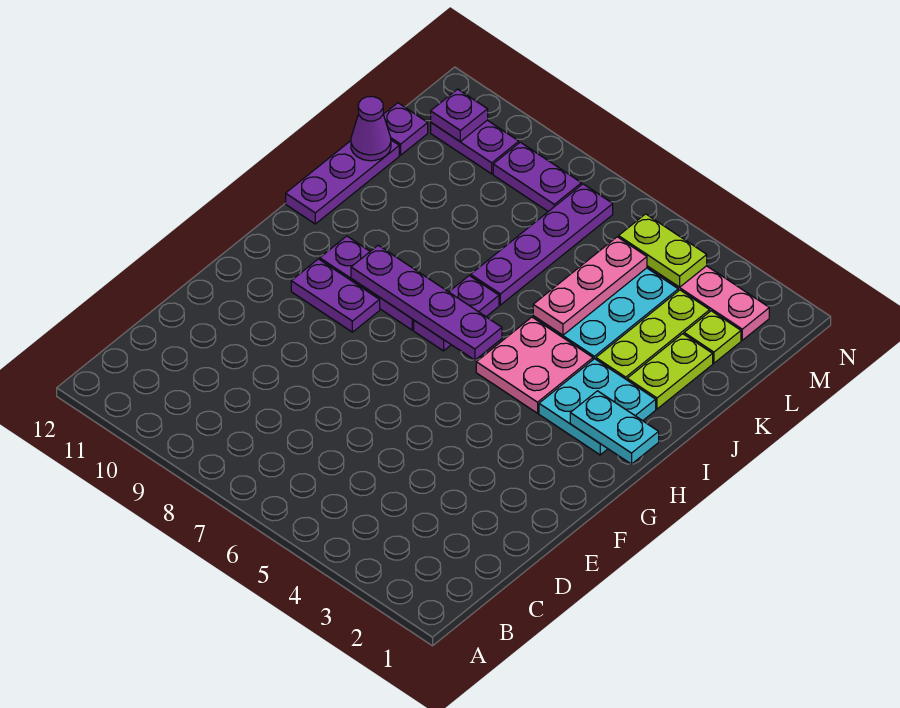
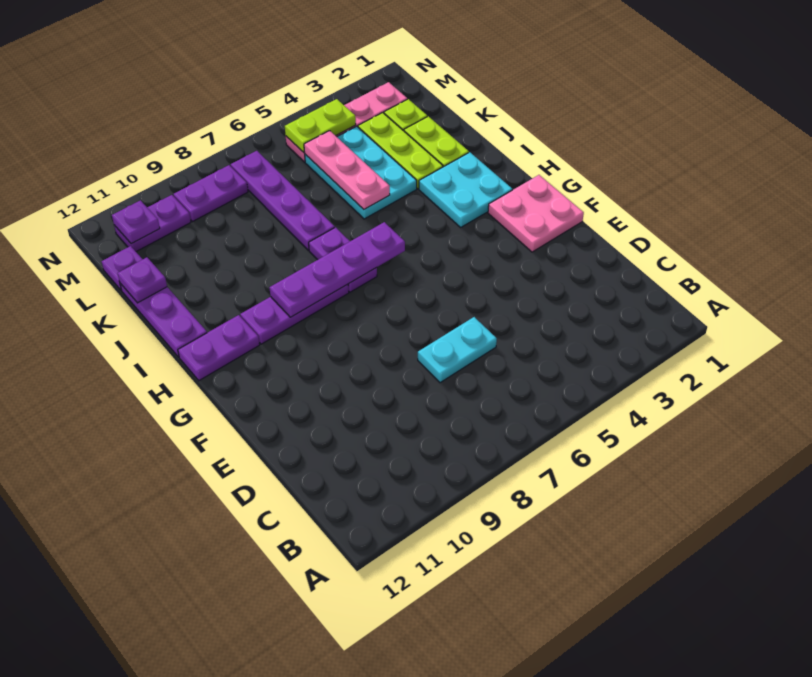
purple plate G9:G10 level 1 -> purple plate H11:H12 level 1
cyan plate H1:H2 level 2 -> cyan plate D6:D7 level 1
pink plate H4:I5 level 1 -> pink plate F1:G2 level 1
purple cone K12 level 2 -> purple plate K12 level 2

